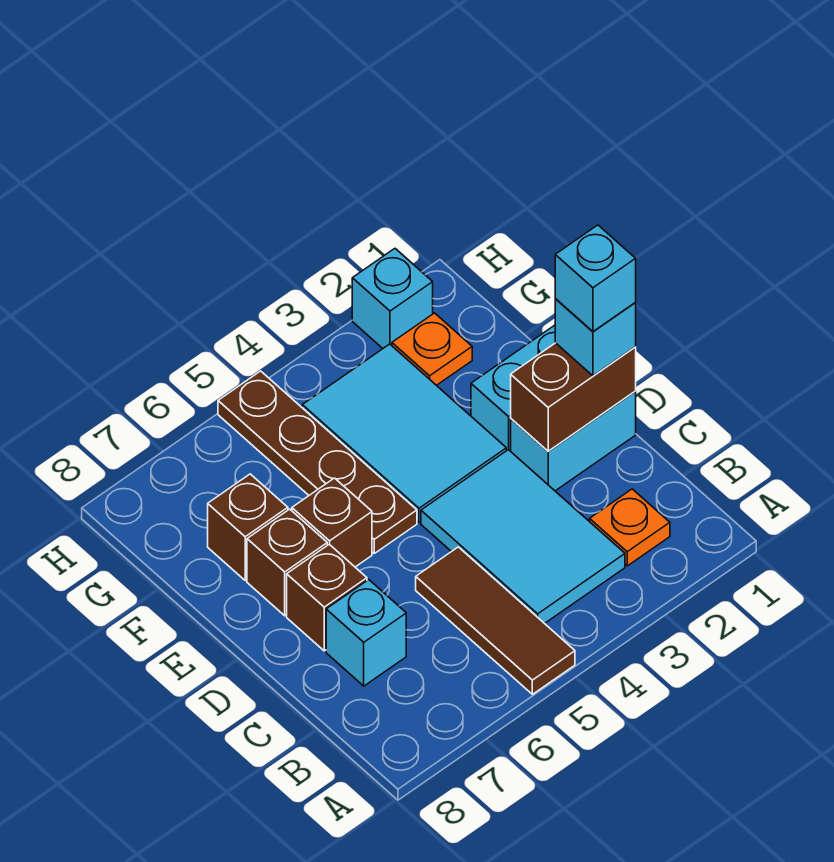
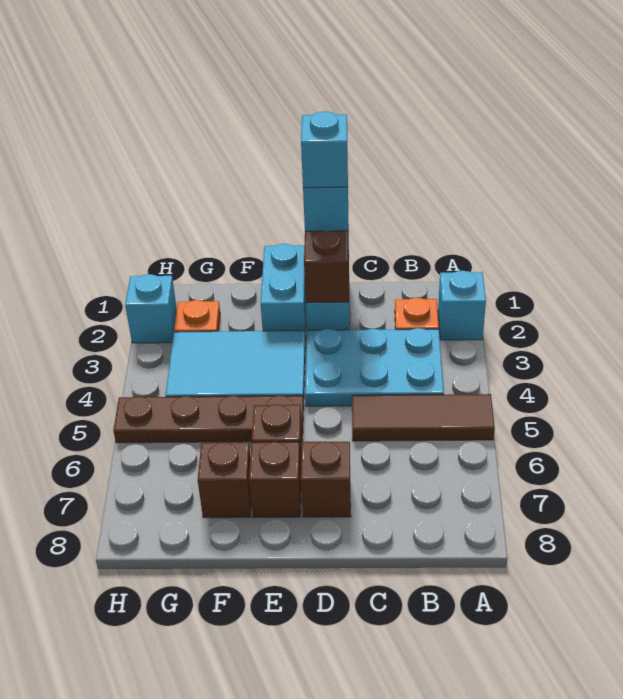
cyan tile B3:D4 level 1 -> cyan plate B3:D4 level 1
cyan brick C7 level 1 -> cyan brick A2 level 1

